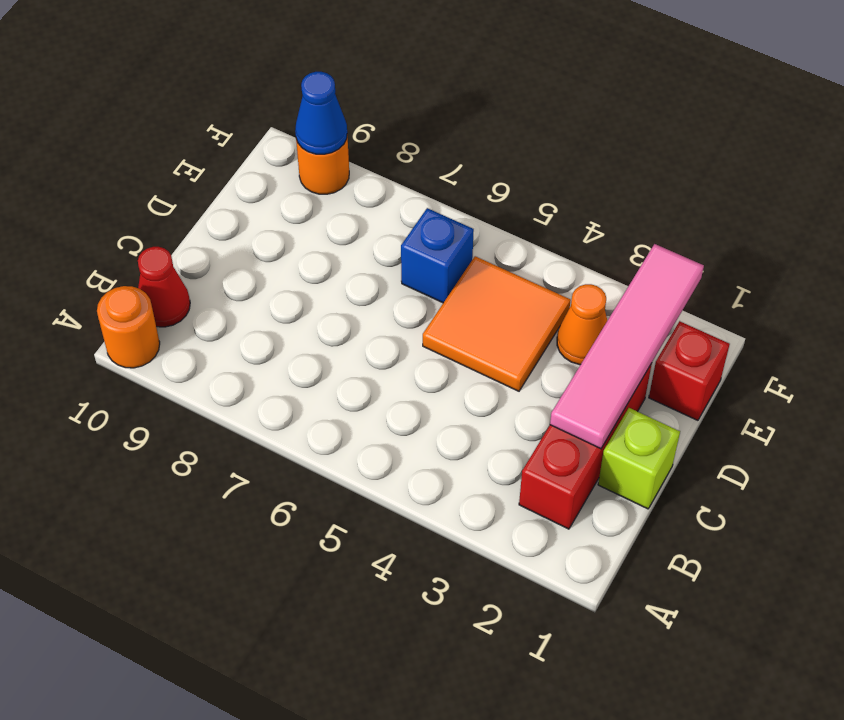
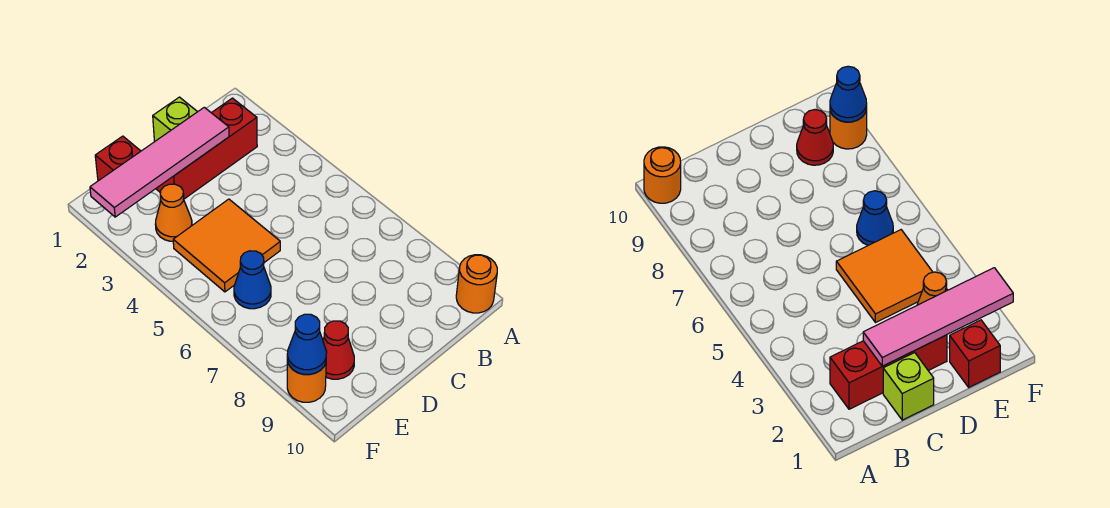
red cone B10 level 1 -> red cone E9 level 1
blue brick E6 level 1 -> blue cone E6 level 1

